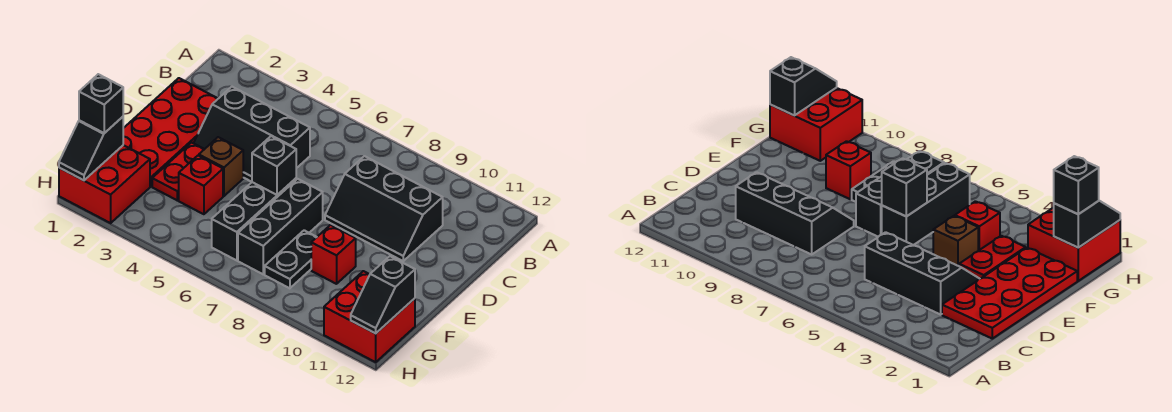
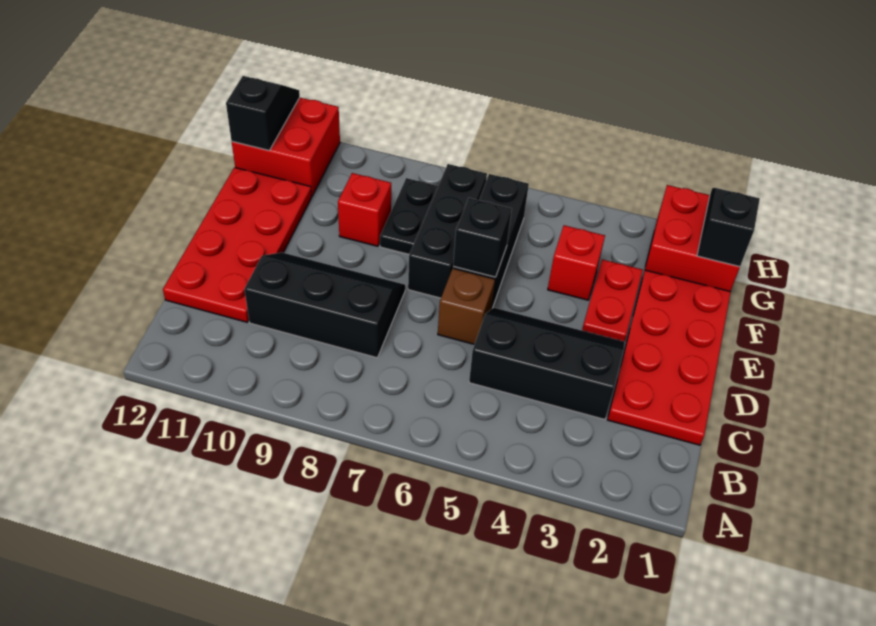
none -> red plate C11:F12 level 1
brown brick E4 level 1 -> brown brick D6 level 1
black brick G1 level 3 -> none

